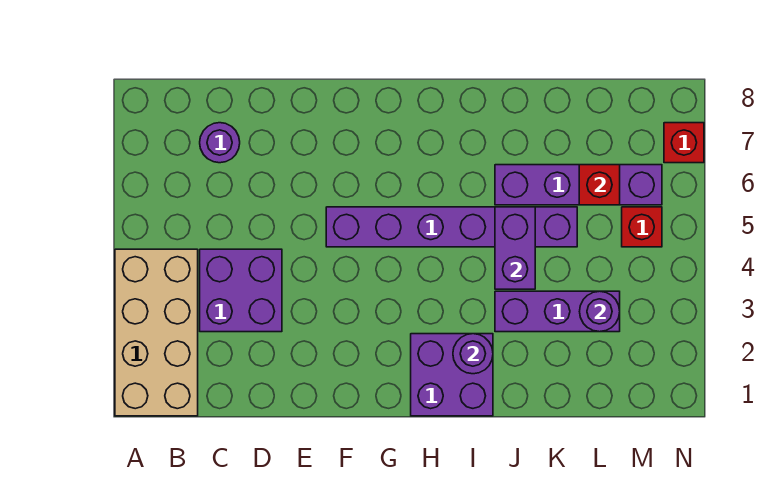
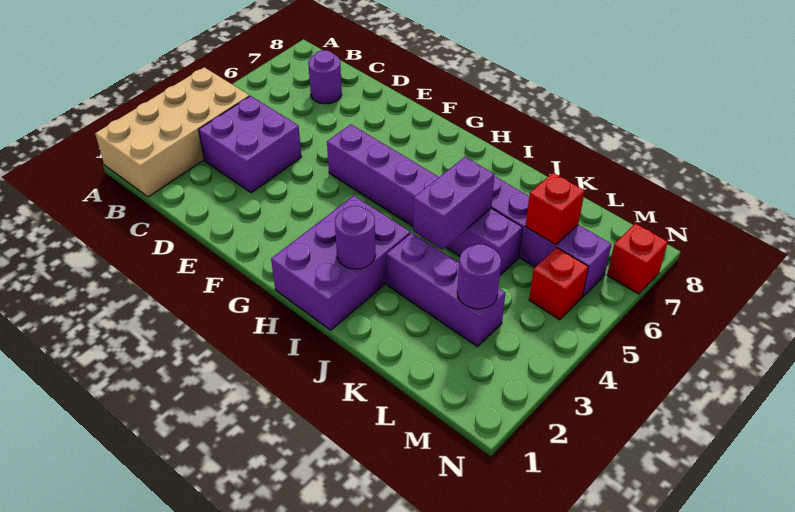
purple brick H1:I2 level 1 -> purple brick H1:I3 level 1

